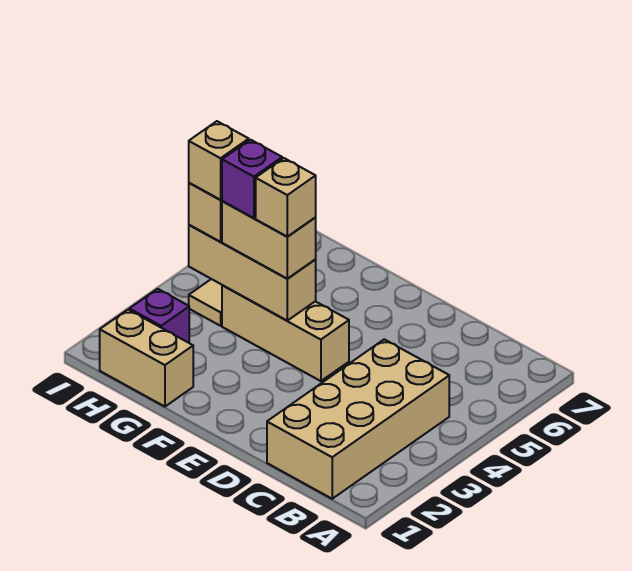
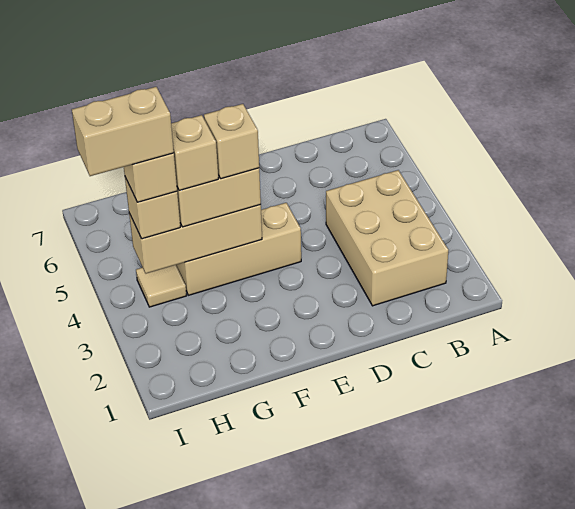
tan brick B1:C4 level 1 -> tan brick B2:C4 level 1
tan brick G1:H1 level 1 -> tan brick H4:I4 level 5
purple brick G4 level 4 -> tan brick G4 level 4
purple brick H2 level 1 -> none

